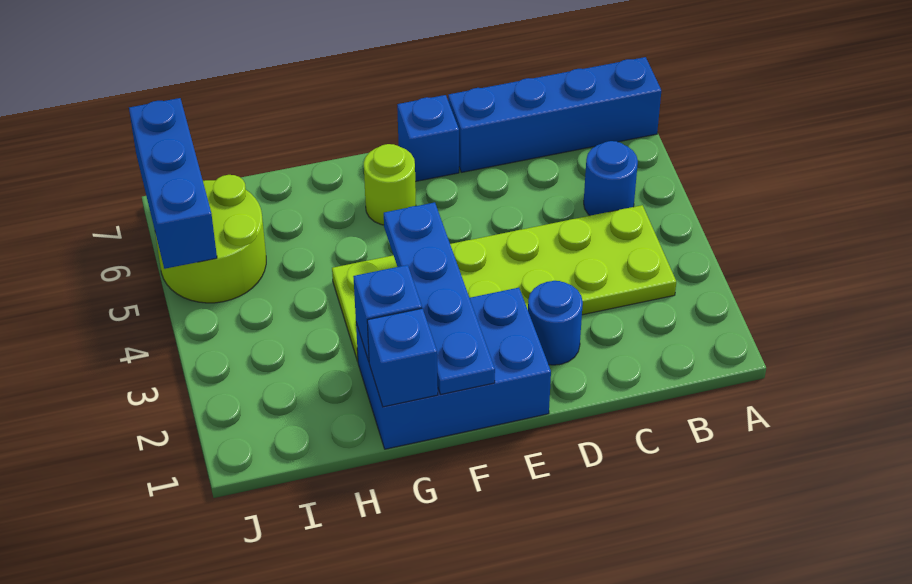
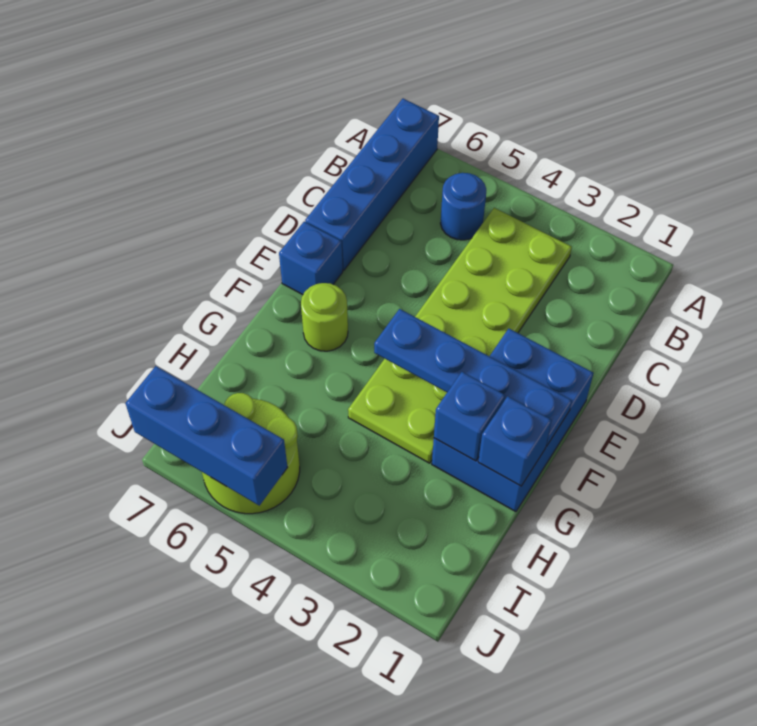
blue round brick D2 level 1 -> none

